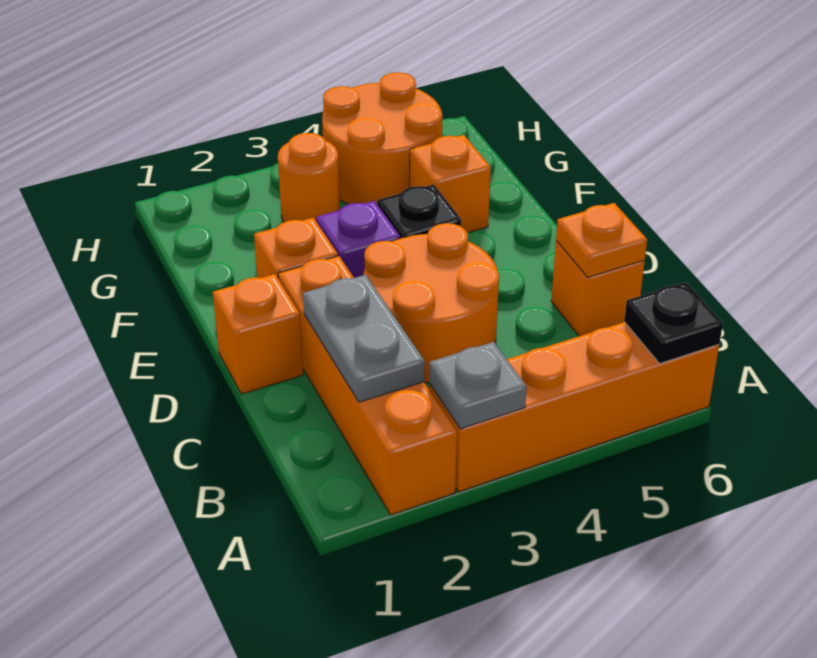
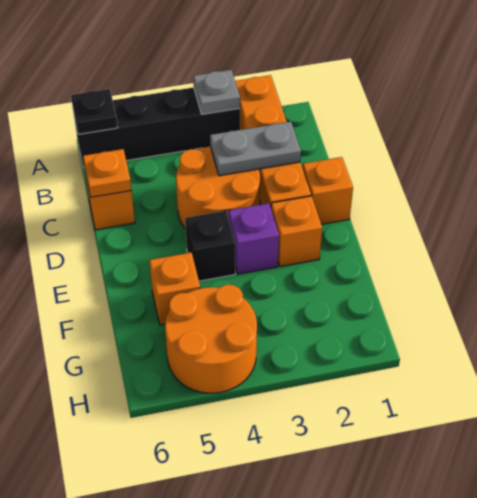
orange brick A3:A6 level 1 -> black brick A3:A6 level 1
grey plate B2:C2 level 2 -> grey plate C2:C3 level 2
orange round brick G3 level 1 -> none

